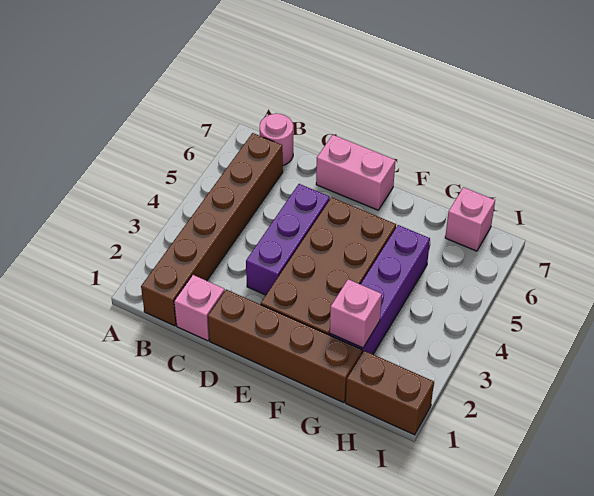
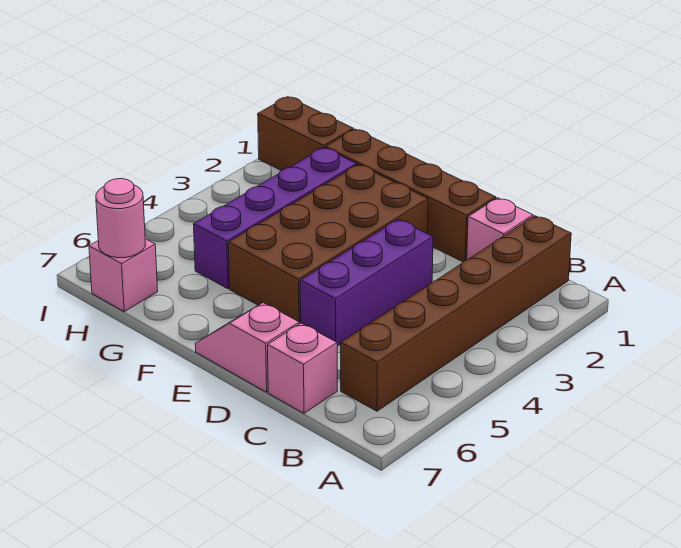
pink round brick B7 level 1 -> pink round brick H7 level 2
pink brick D7:E7 level 1 -> pink slope D7:E7 level 1 top D
pink brick G2 level 2 -> pink brick C7 level 1

